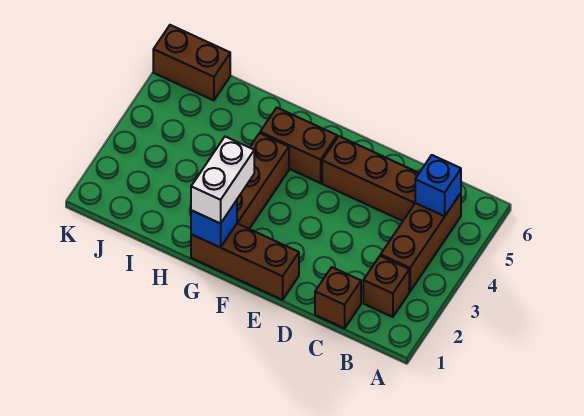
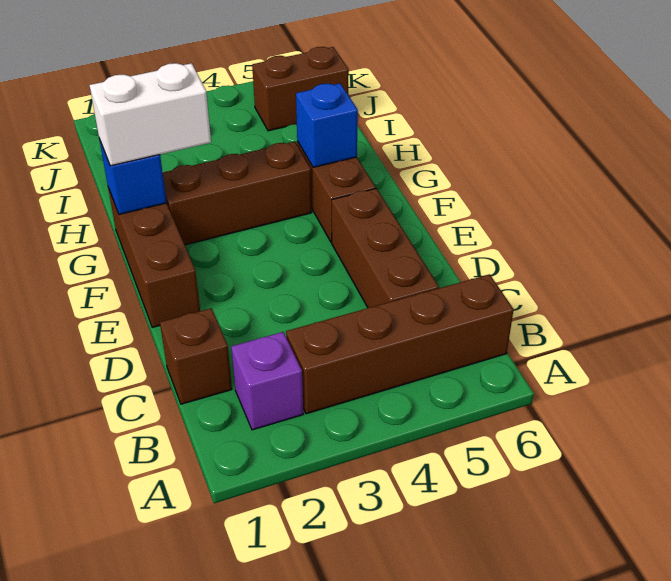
brown brick B2 level 1 -> purple brick B2 level 1
brown brick B3:B5 level 1 -> brown brick B3:B6 level 1
blue brick B5 level 2 -> blue brick G5 level 2
brown brick J6:K6 level 1 -> brown brick J5:J6 level 1

